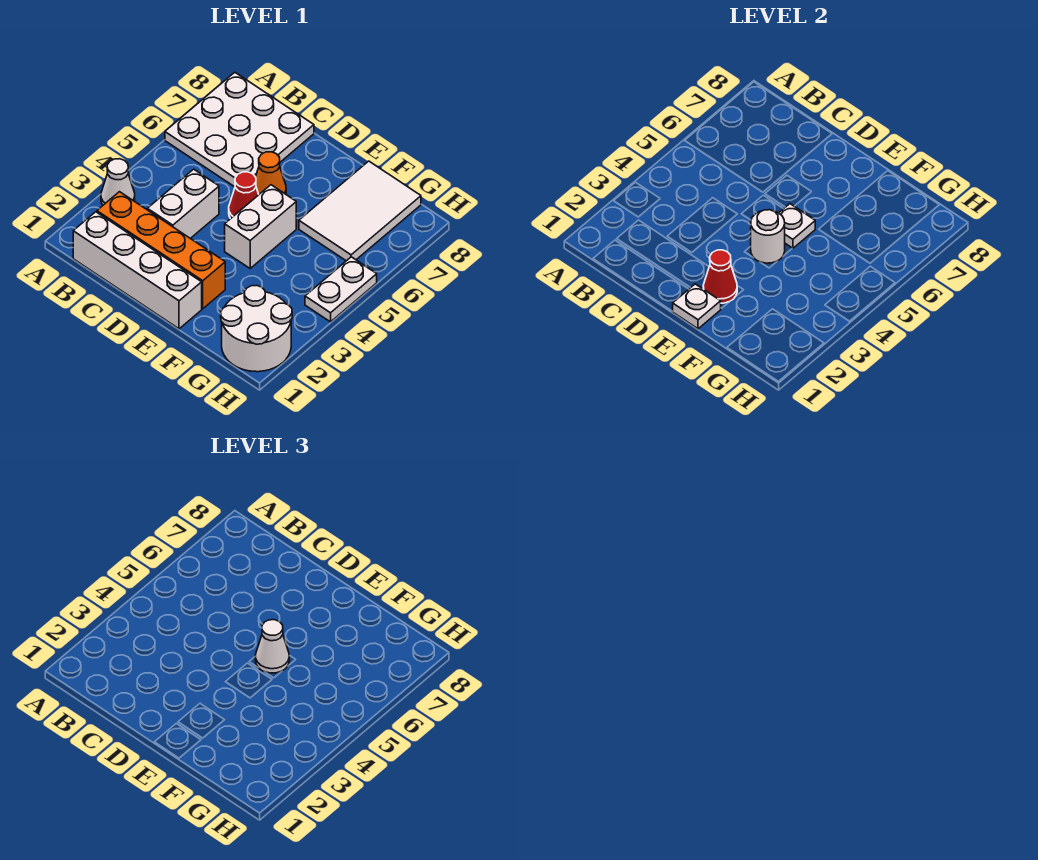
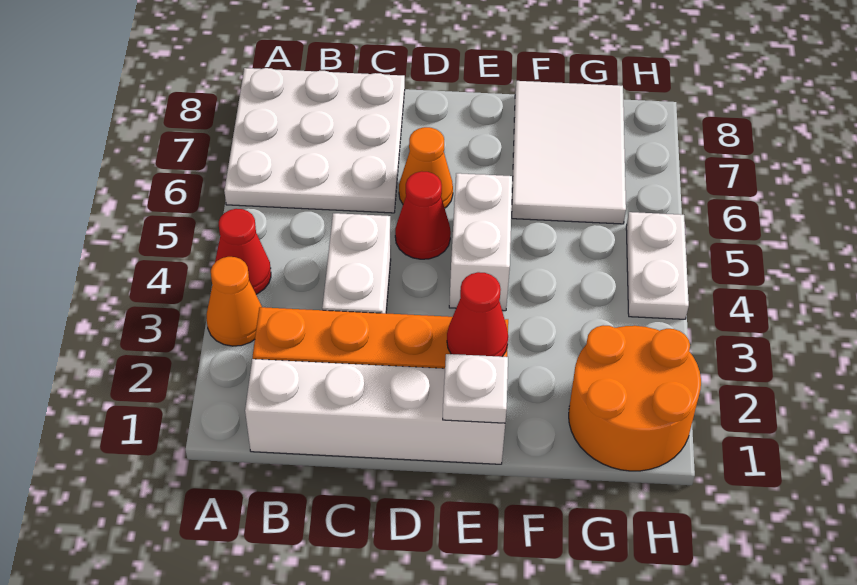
white cone A3 level 1 -> orange cone A3 level 1
none -> red cone A4 level 1
white round brick E4 level 2 -> none
white plate E5 level 2 -> none
white cone E5 level 3 -> none
white round brick G1:H2 level 1 -> orange round brick G1:H2 level 1

